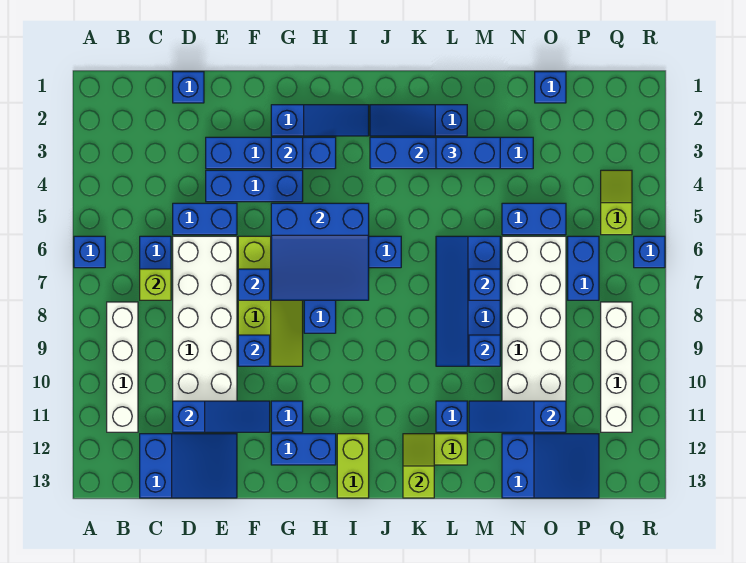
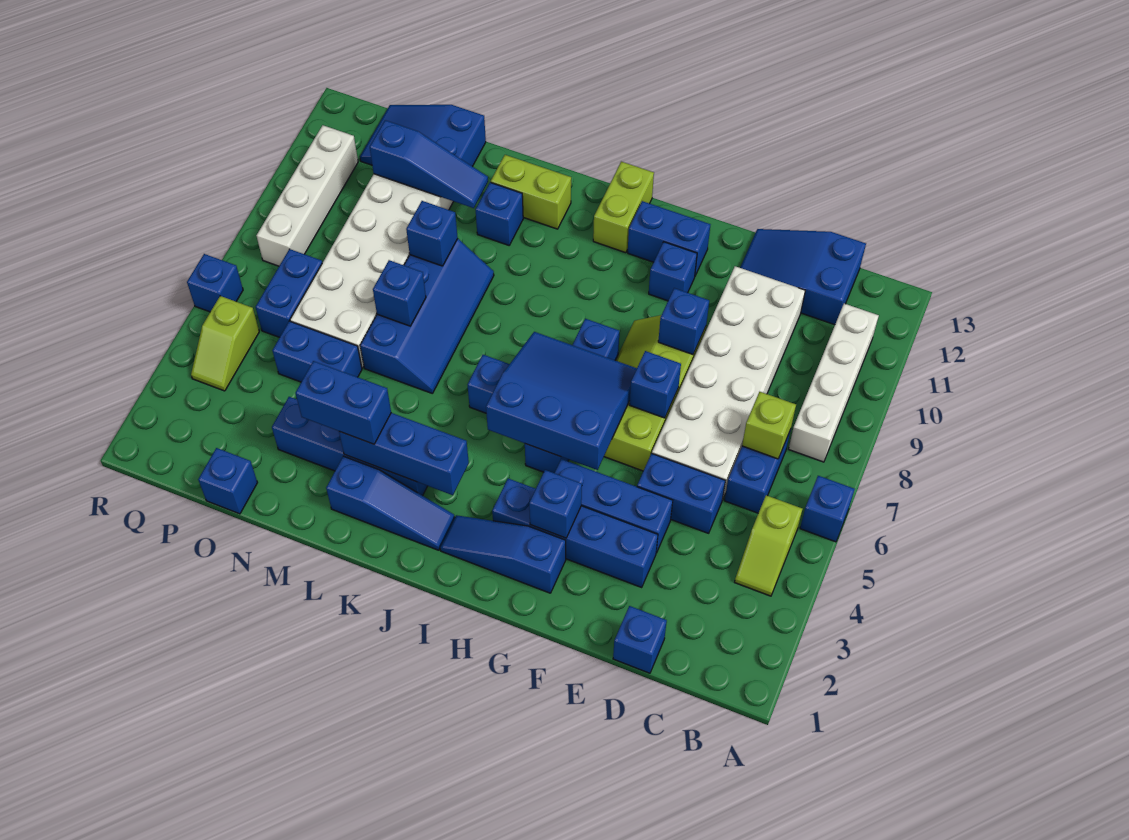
blue slope D11:F11 level 2 top D -> none
lime slope K12:K13 level 2 top 13 -> lime slope B4:B5 level 1 top 5

